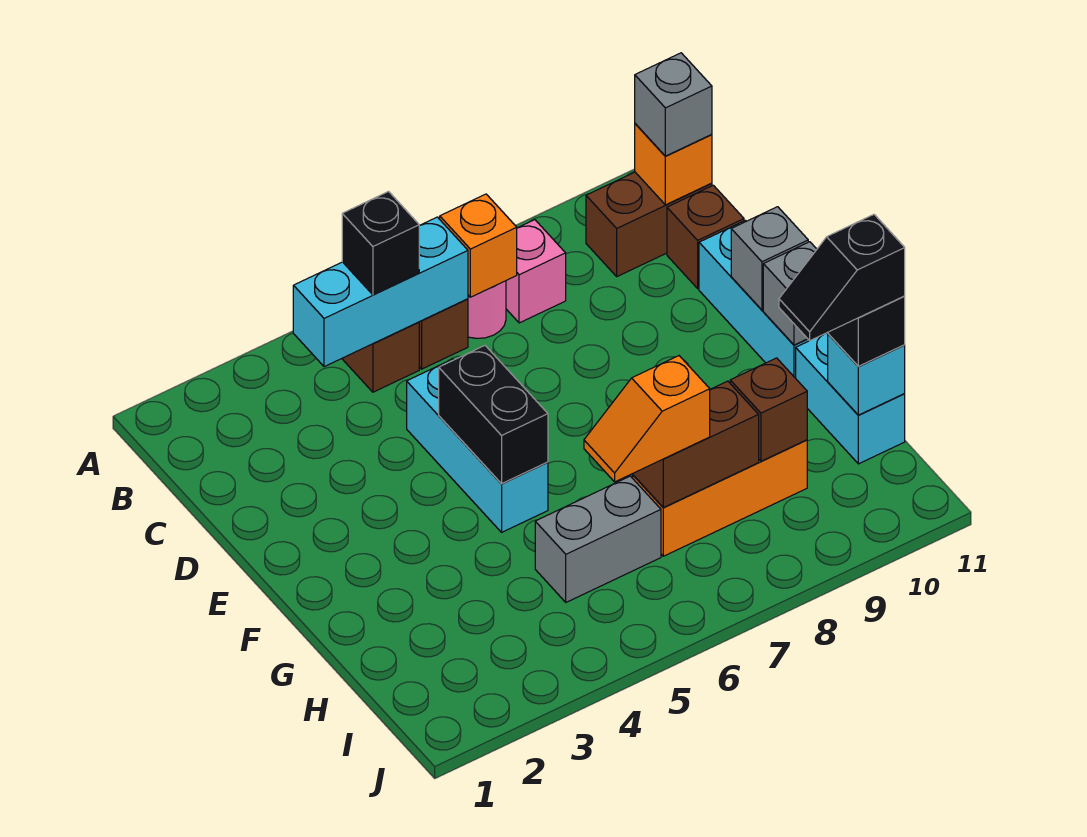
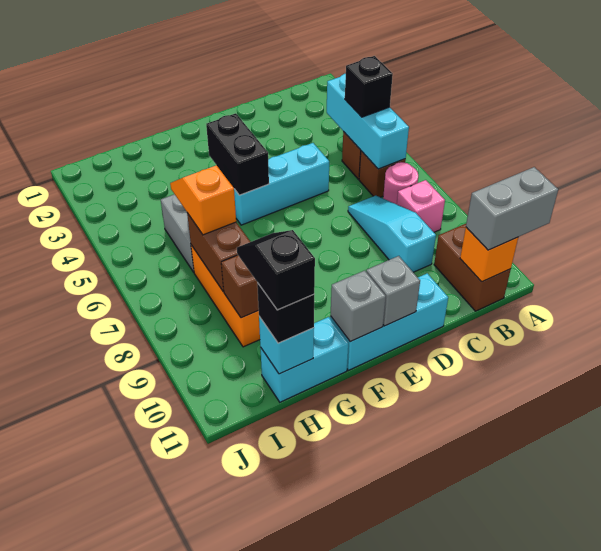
orange brick B7 level 2 -> none
grey brick B11 level 3 -> grey brick A11:B11 level 3
none -> cyan slope C7:C9 level 1 top 9
brown brick C11 level 1 -> none
black brick E5:F5 level 2 -> black brick F4:F5 level 2

